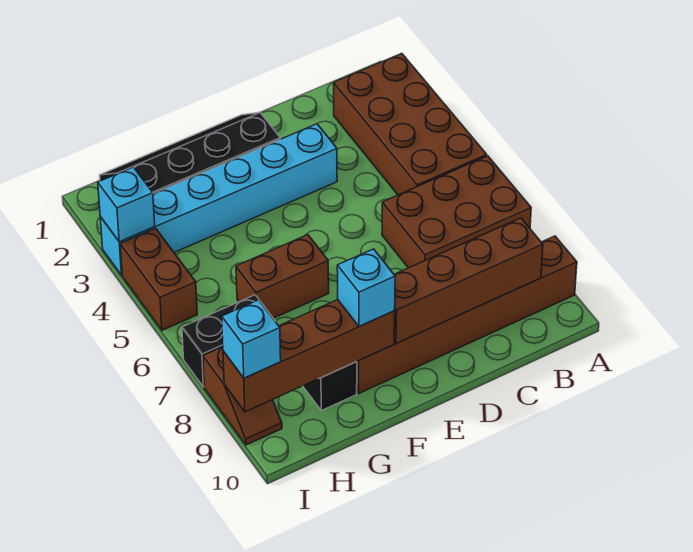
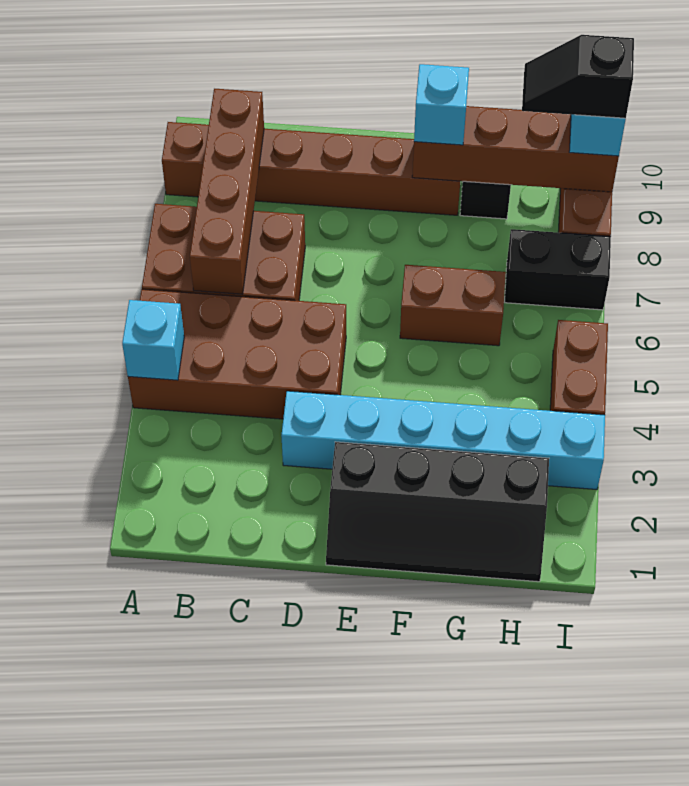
brown brick A2:B5 level 1 -> brown brick A4:D5 level 1
brown brick B9:E9 level 2 -> brown brick B6:B9 level 2
none -> black slope H9:I9 level 4 top I
cyan brick I3 level 2 -> cyan brick A4 level 2

